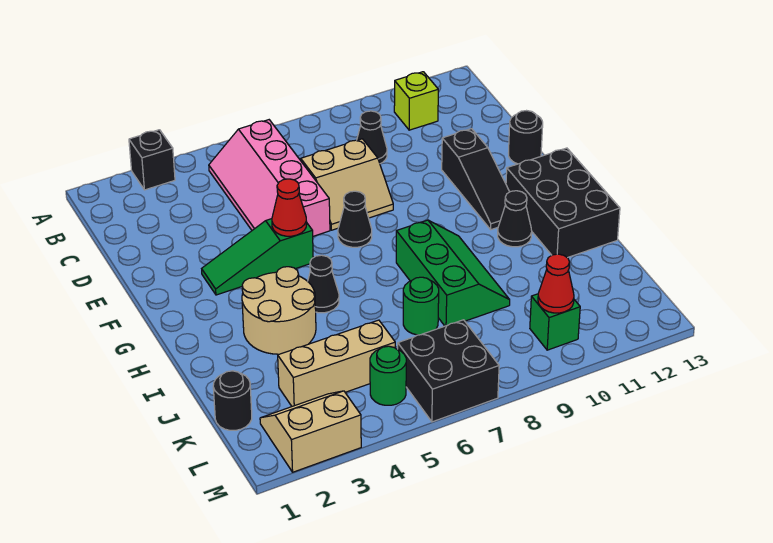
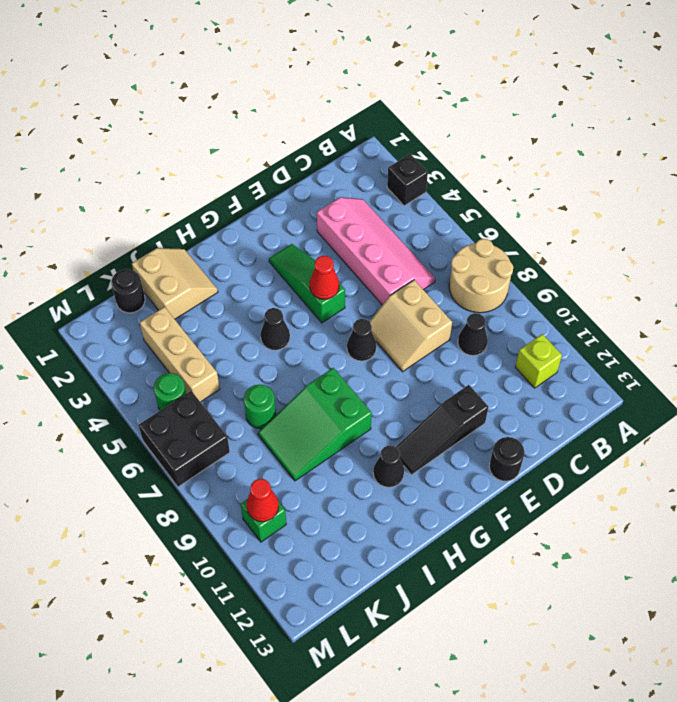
pink slope B5:E6 level 1 top 6 -> pink slope C3:D6 level 1 top D
black brick G12:I13 level 1 -> none
tan round brick H3:I4 level 1 -> tan round brick A7:B8 level 1
green slope H8:J9 level 1 top 8 -> green slope H8:J9 level 1 top H
tan slope L2:M3 level 1 top M -> tan slope I1:J2 level 1 top J

